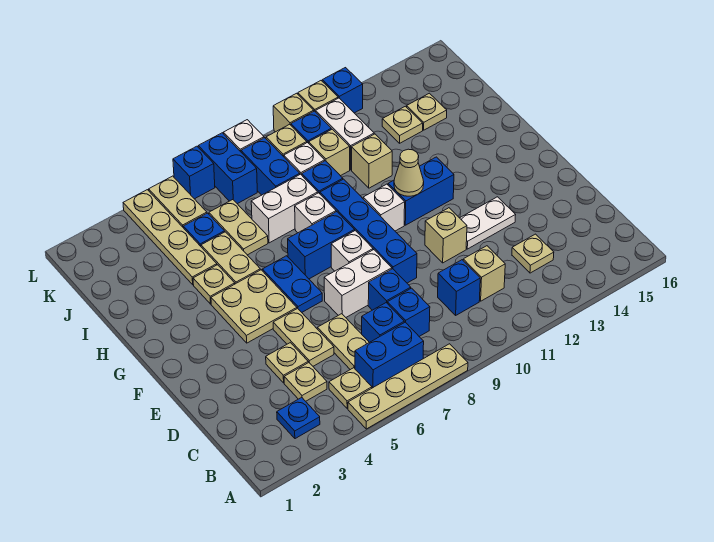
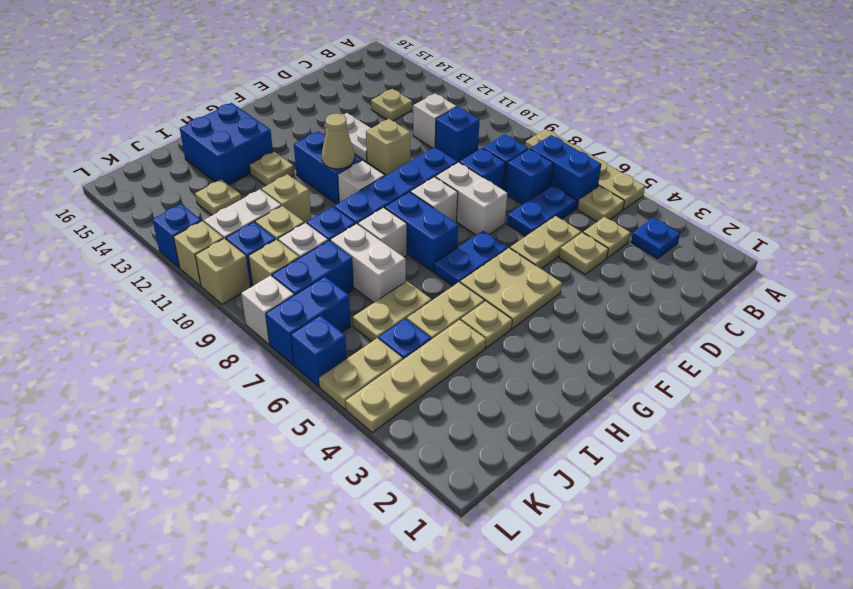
tan plate C6:D6 level 1 -> blue plate C6:D6 level 1
tan brick C11 level 1 -> white brick C11 level 1
none -> blue brick H14:I15 level 1
tan plate J14 level 1 -> tan plate H13 level 1

